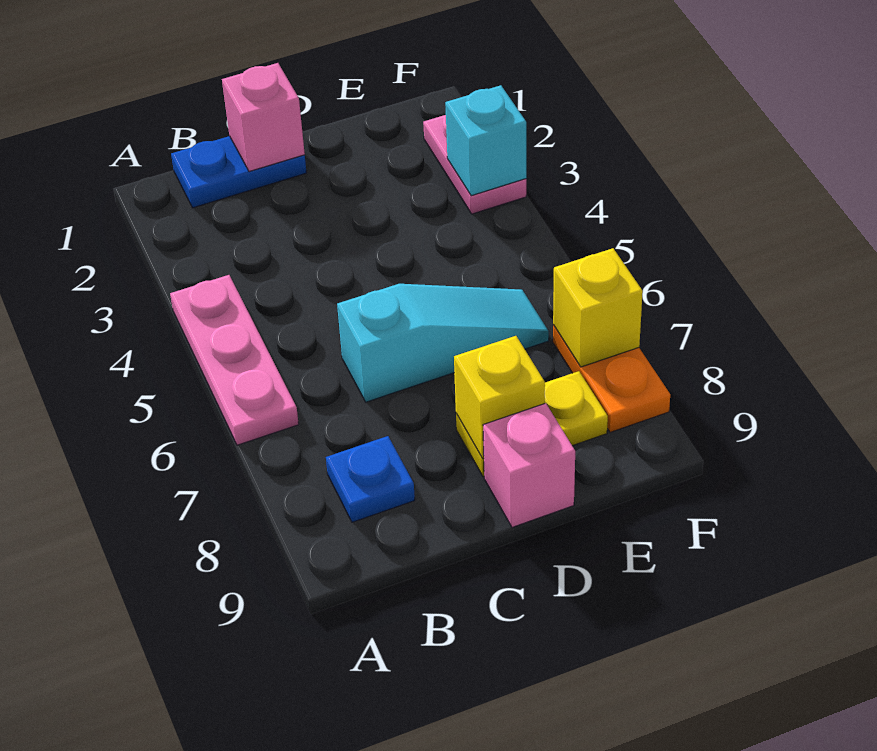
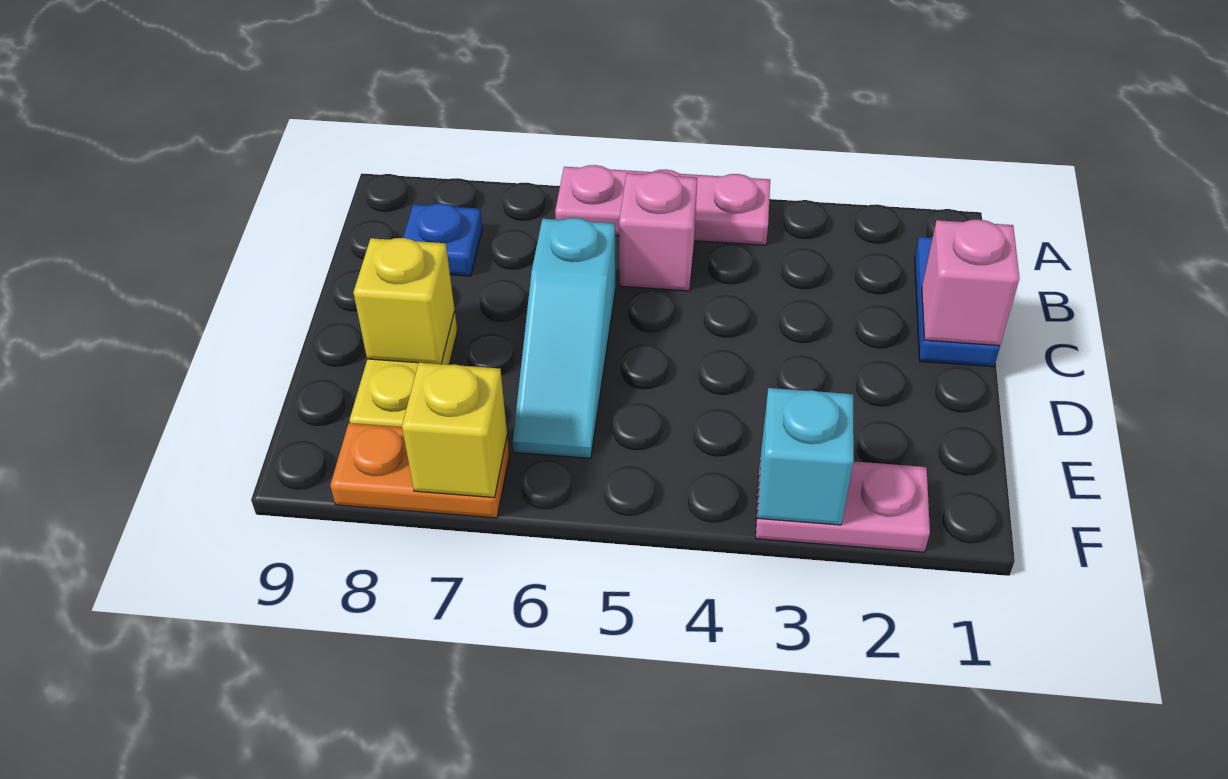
pink brick D9 level 1 -> pink brick B5 level 1

